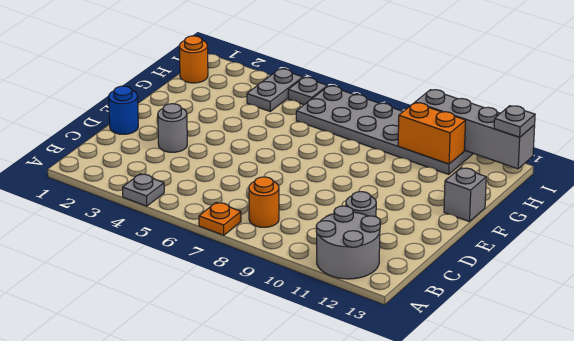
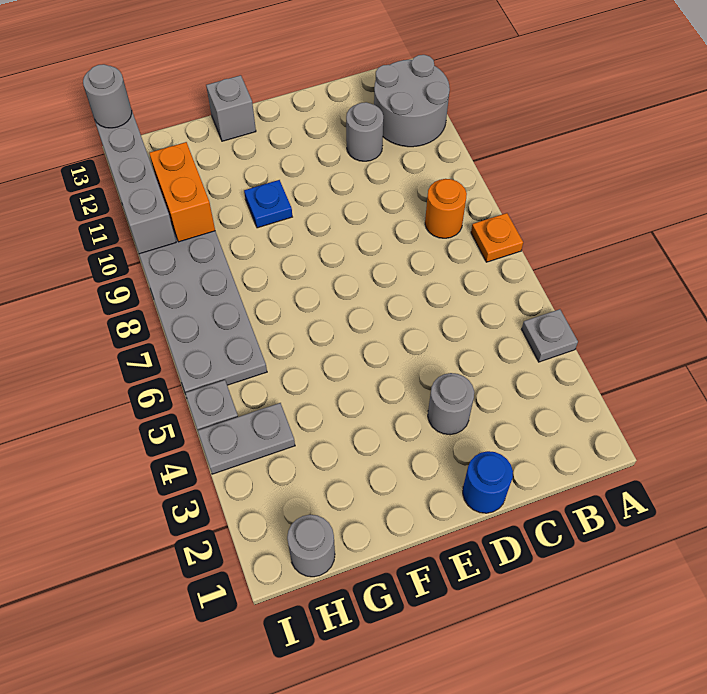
none -> blue plate F10 level 1
orange round brick H1 level 1 -> grey round brick H1 level 1
grey plate I13 level 3 -> grey round brick I13 level 3

